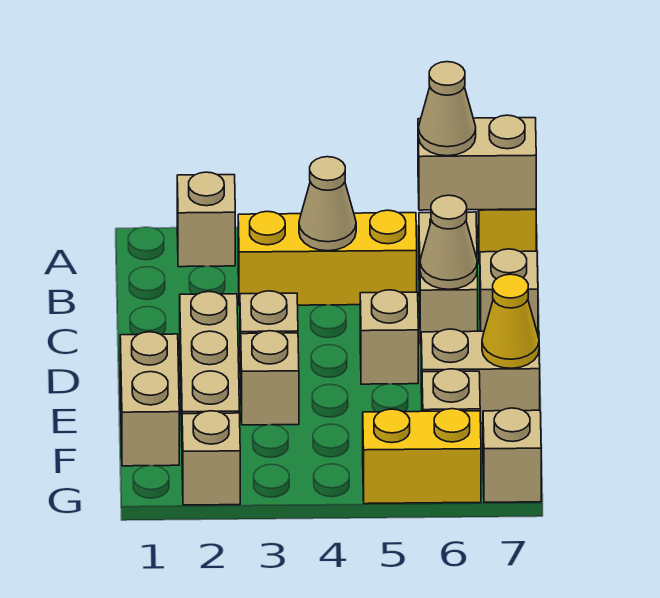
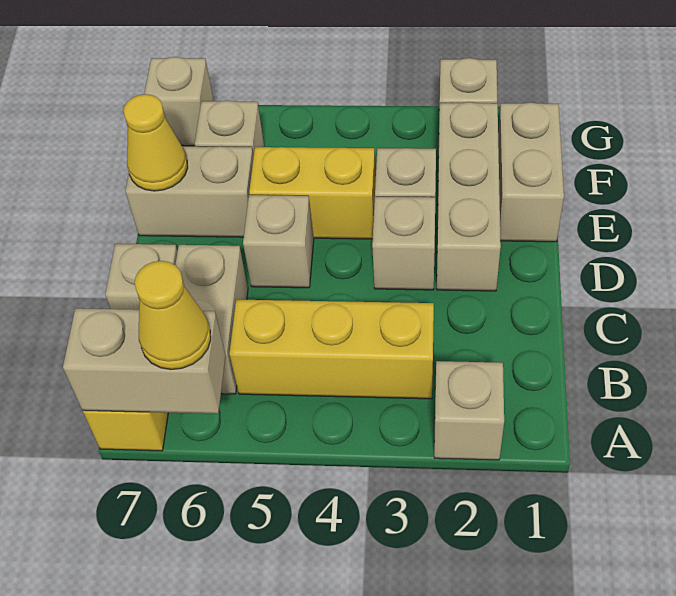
tan cone A6 level 3 -> yellow cone A6 level 3
tan cone B4 level 2 -> none
tan cone C6 level 2 -> none
yellow brick G5:G6 level 1 -> yellow brick E4:E5 level 1

